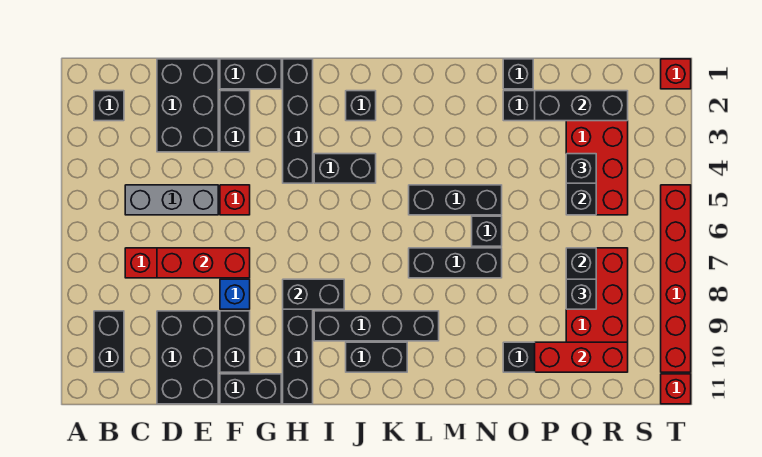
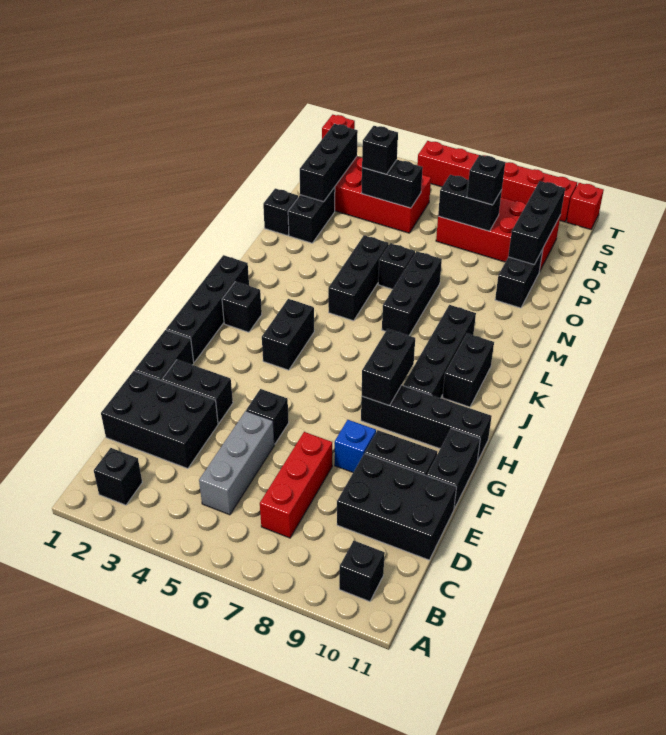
black brick B9:B10 level 1 -> black brick B10 level 1
red brick D7:F7 level 2 -> none
red brick F5 level 1 -> black brick F5 level 1
black brick H1:H4 level 1 -> black brick H1:K1 level 1
red brick P10:R10 level 2 -> black brick P10:R10 level 2

